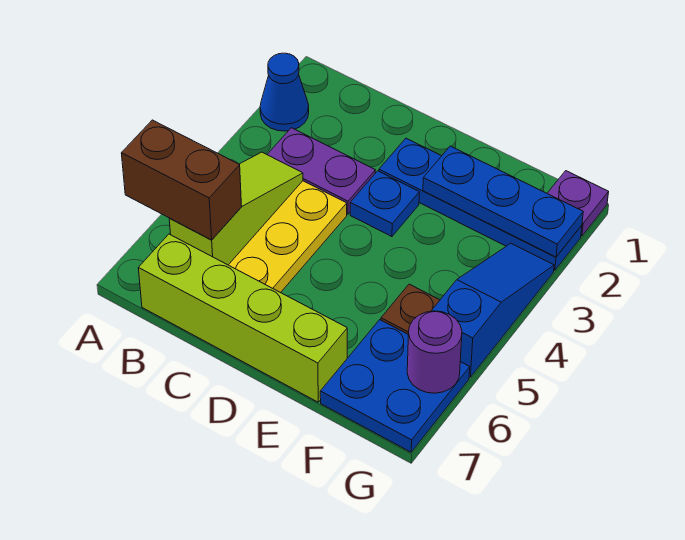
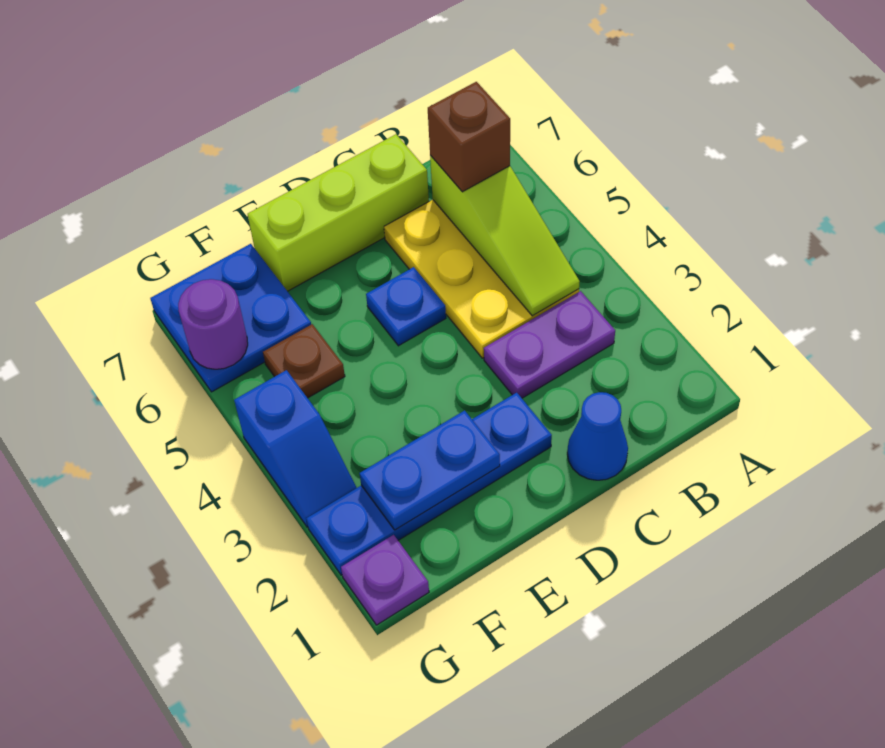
blue cone A2 level 1 -> blue cone C1 level 1
brown brick A6:B6 level 3 -> brown brick B6 level 3
lime brick B7:E7 level 1 -> lime brick C7:E7 level 1
blue plate D3 level 1 -> blue plate D5 level 1
blue plate E2:G2 level 2 -> blue plate E2:F2 level 2
blue slope G3:G5 level 1 top 5 -> blue slope G3:G4 level 1 top 4

